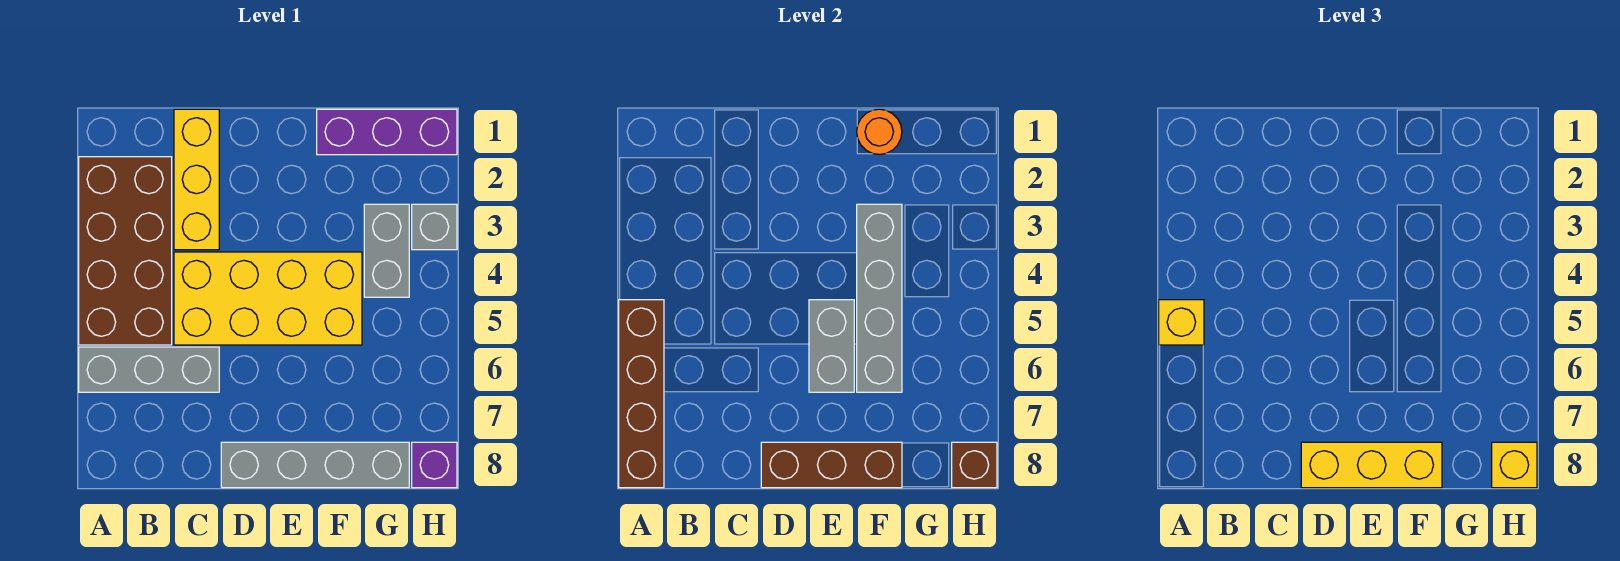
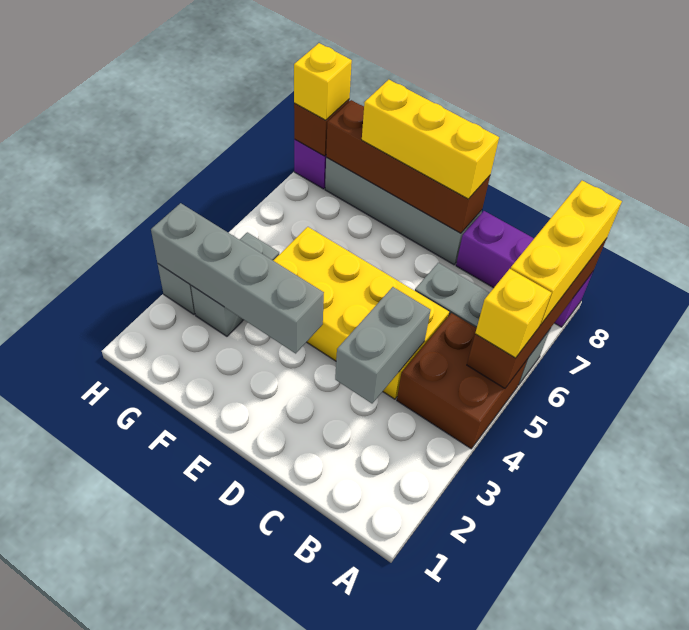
brown brick A2:B5 level 1 -> brown brick A4:B5 level 1
yellow brick C1:C3 level 1 -> yellow brick A6:A8 level 3
brown brick D8:F8 level 2 -> brown brick D8:G8 level 2
grey brick E5:E6 level 2 -> grey brick C3:C4 level 2
purple brick F1:H1 level 1 -> purple brick A8:C8 level 1
orange round brick F1 level 2 -> none
grey brick F3:F6 level 2 -> grey brick E3:H3 level 2

